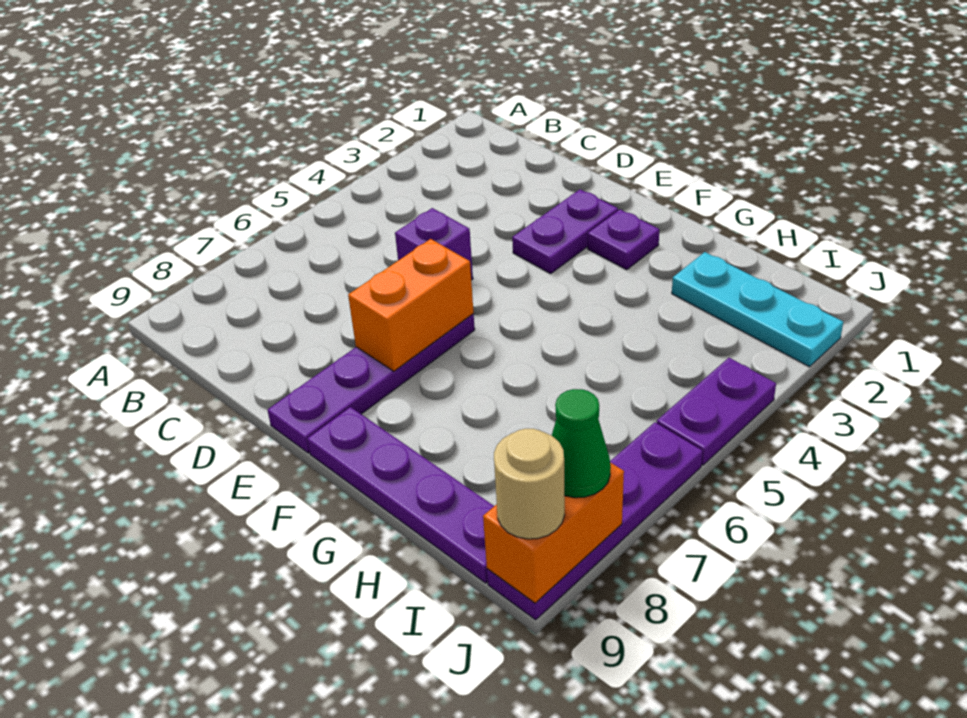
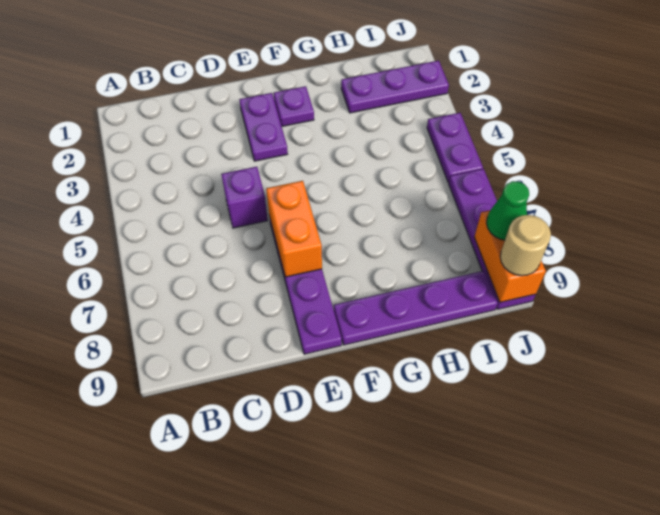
cyan plate H2:J2 level 1 -> purple plate H2:J2 level 1

